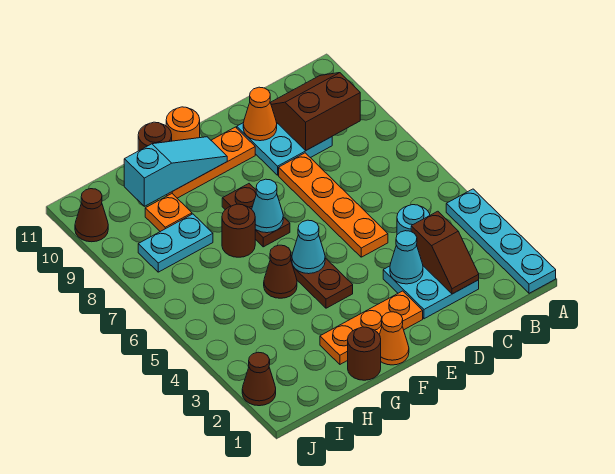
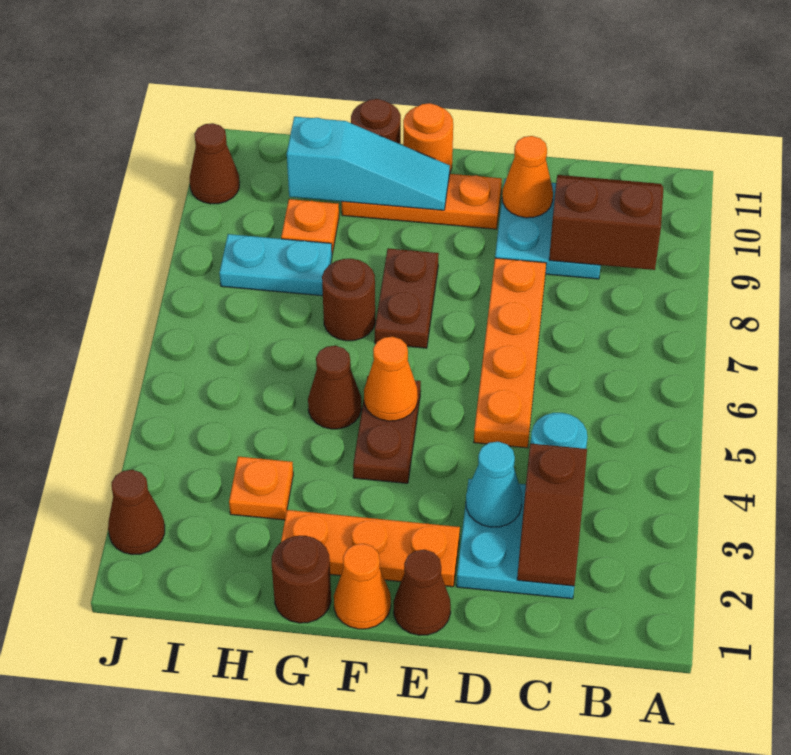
cyan plate A1:A4 level 1 -> none
none -> brown cone E1 level 1
cyan cone F5 level 2 -> orange cone F5 level 2
cyan cone F7 level 2 -> none
none -> orange plate H3 level 1

